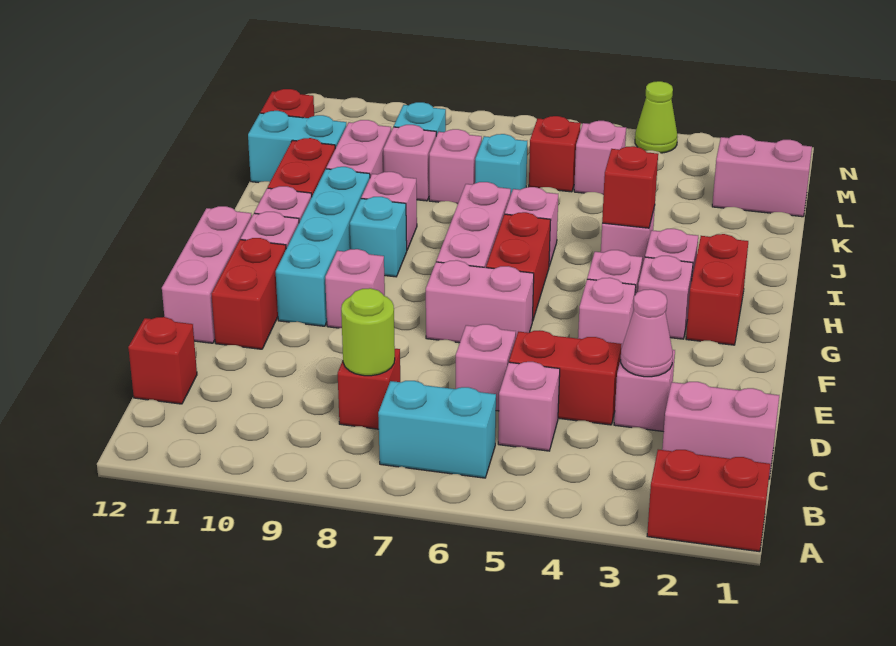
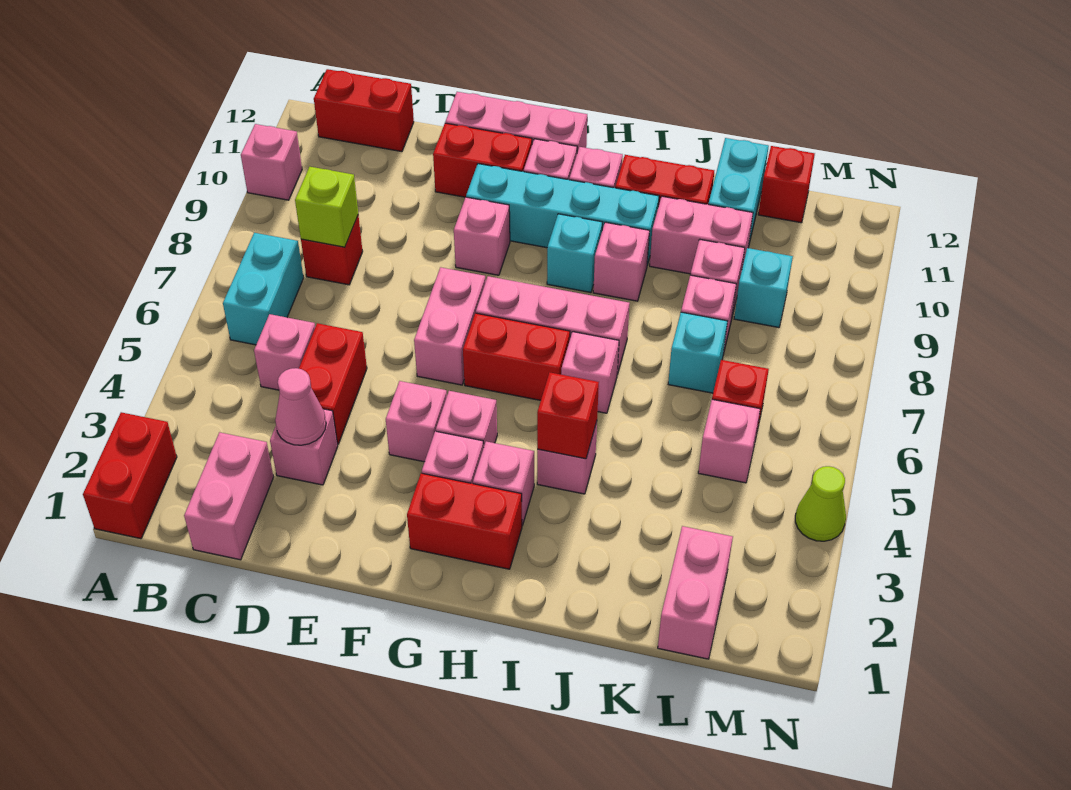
lime round brick C8 level 2 -> lime brick C8 level 2
red brick C12 level 1 -> red brick B12:C12 level 1
pink brick D6 level 1 -> pink brick A10 level 1

